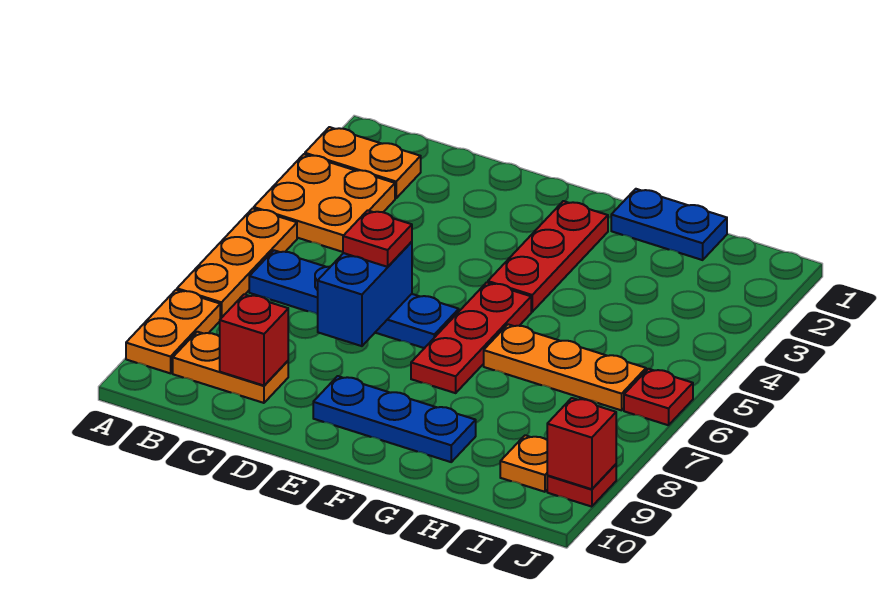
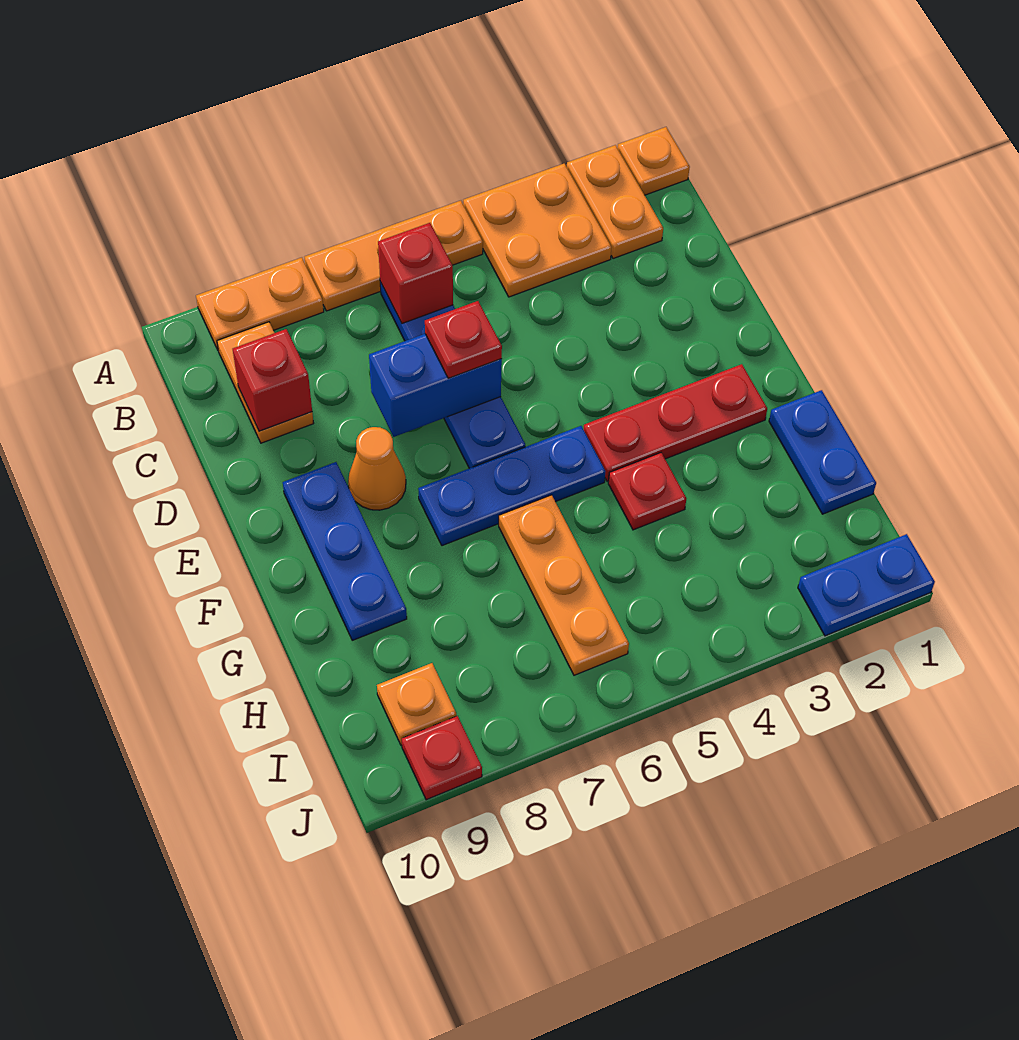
none -> orange plate A1 level 1
none -> orange cone E8 level 1
red plate F5:F7 level 1 -> blue plate F5:F7 level 1
none -> blue plate J1:J2 level 1
red plate J6 level 1 -> red plate G4 level 1
red brick J9 level 2 -> red brick B6 level 2

